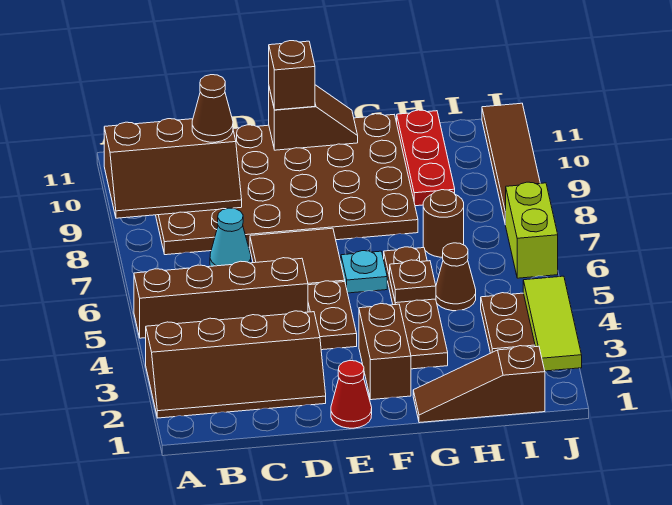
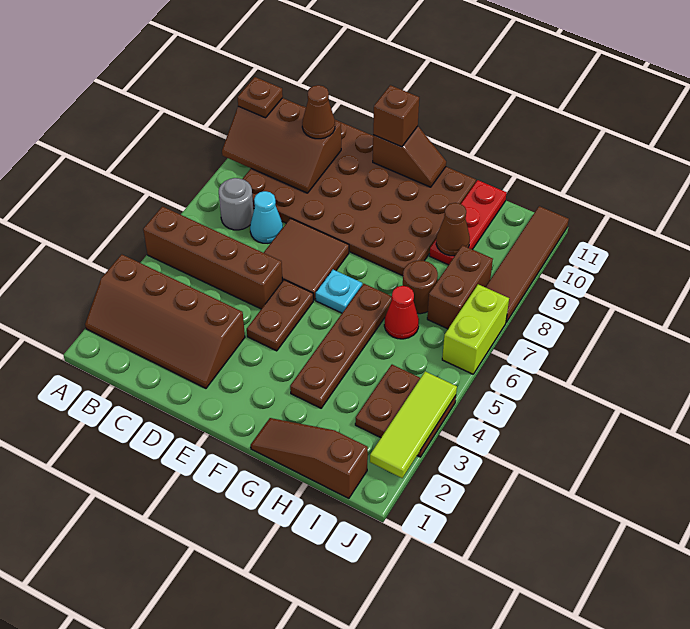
none -> grey round brick B7 level 1
red cone E1 level 1 -> red cone H6 level 1
brown brick F2:F3 level 1 -> brown brick I7:I8 level 1
brown plate G5 level 2 -> brown plate A10 level 3
brown cone H5 level 1 -> brown cone H9 level 2

